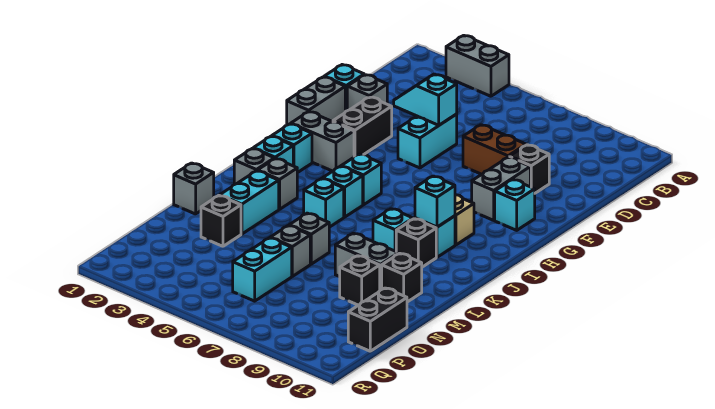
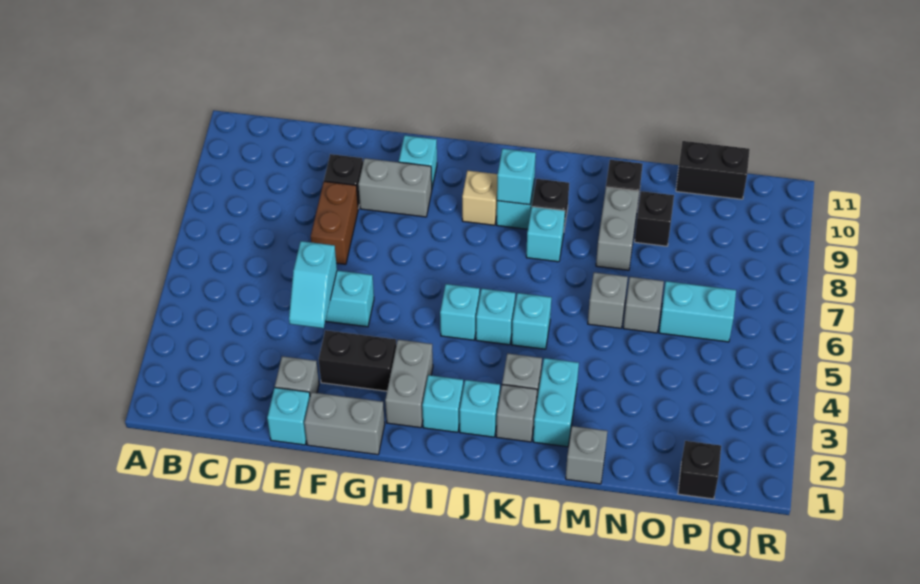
grey brick A3:A4 level 1 -> none
cyan brick L3:M3 level 1 -> cyan brick L2:L3 level 1
black brick N3 level 1 -> black brick P1 level 1

